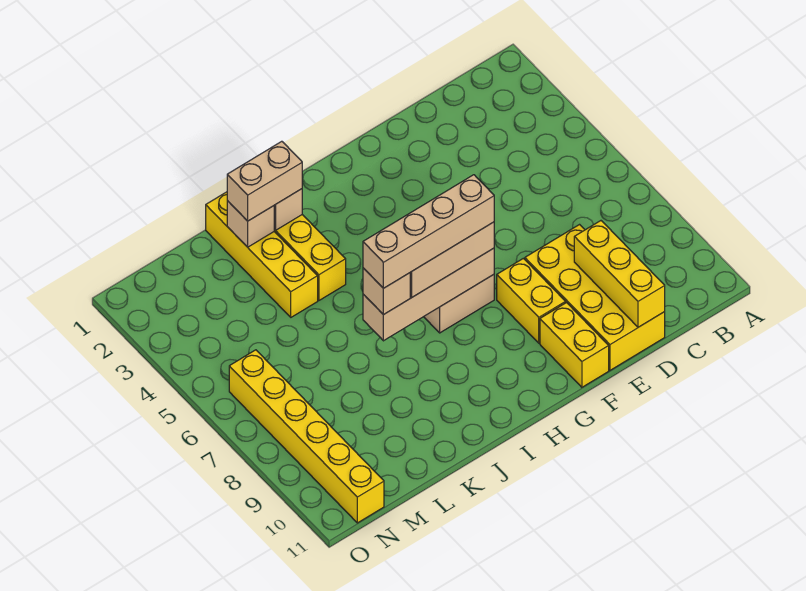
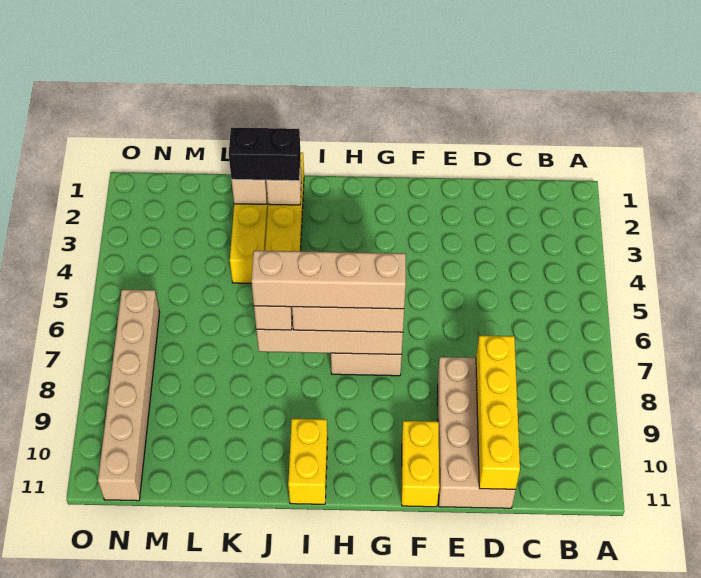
yellow brick D8:E11 level 1 -> tan brick D8:E11 level 1
yellow brick D9:D11 level 2 -> yellow brick D8:D11 level 2
yellow brick F8:F9 level 1 -> yellow brick I10:I11 level 1
tan brick J2:K2 level 3 -> black brick J2:K2 level 3
yellow brick N6:N11 level 1 -> tan brick N6:N11 level 1

